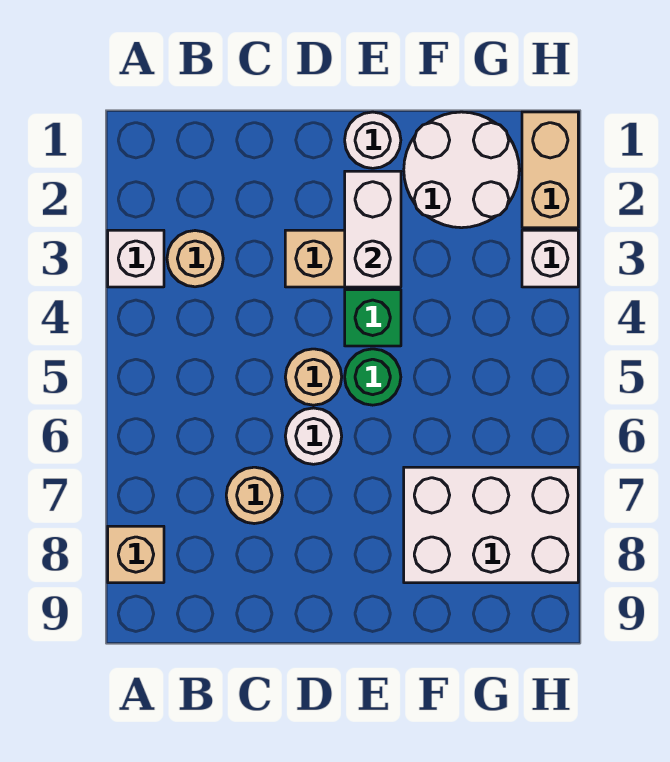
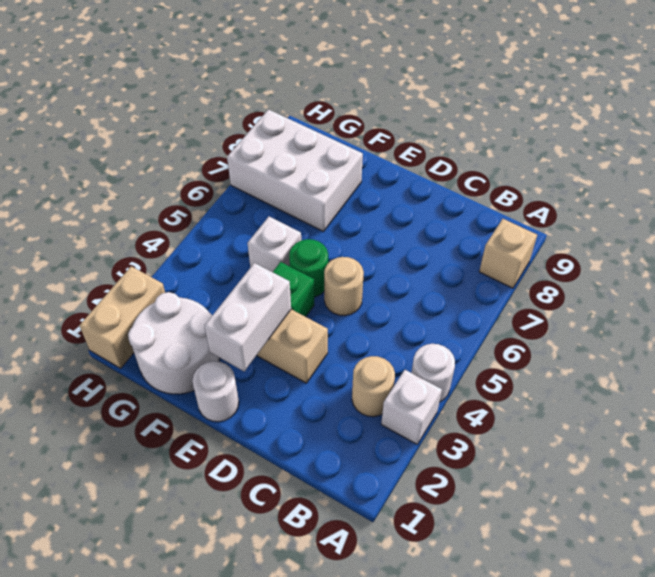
tan round brick C7 level 1 -> none
white round brick D6 level 1 -> white round brick A4 level 1
white brick H3 level 1 -> white brick F5 level 1

